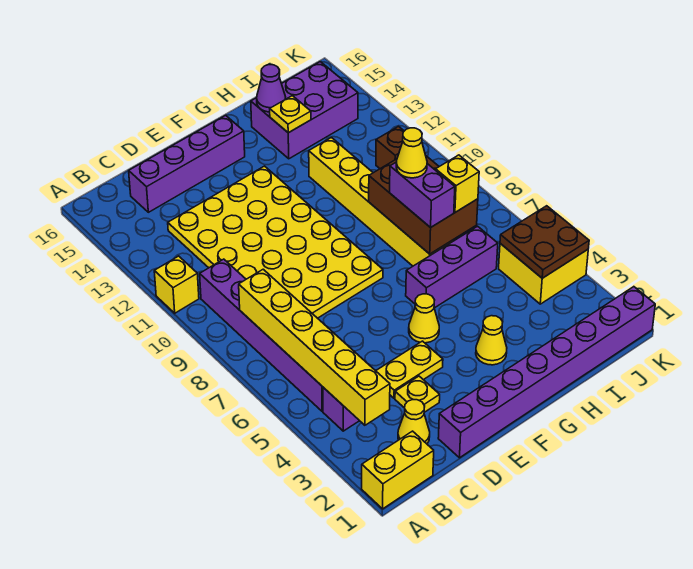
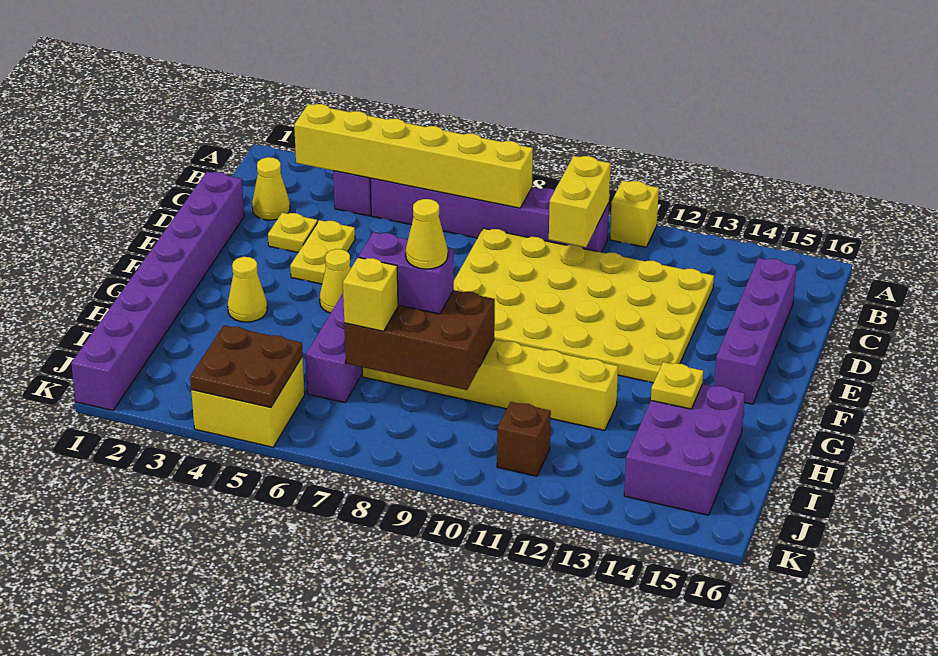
yellow brick A1:B1 level 1 -> yellow brick B10:C10 level 2
purple cone H15 level 2 -> none

